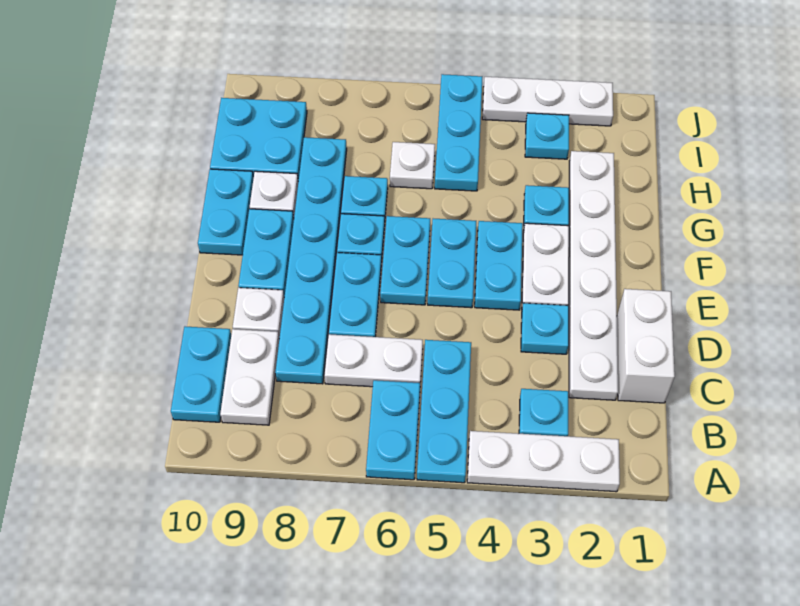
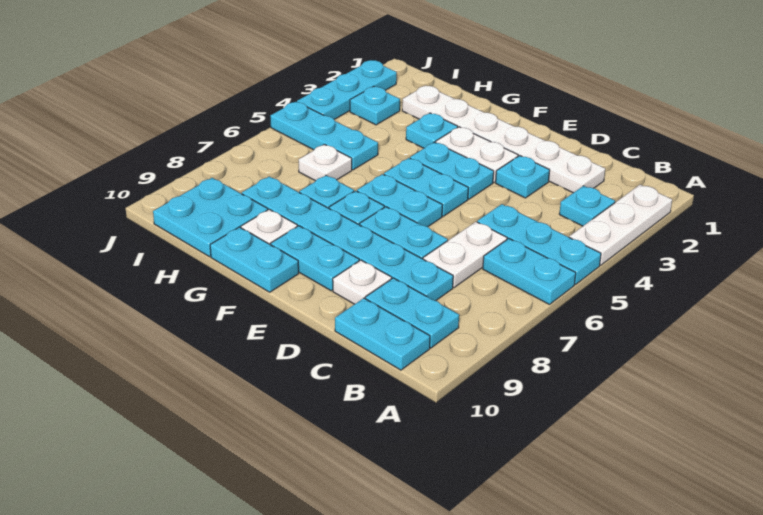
white plate B9:C9 level 1 -> cyan plate B9:C9 level 1
white brick C1:D1 level 1 -> none
white plate J2:J4 level 1 -> cyan plate J2:J4 level 1

